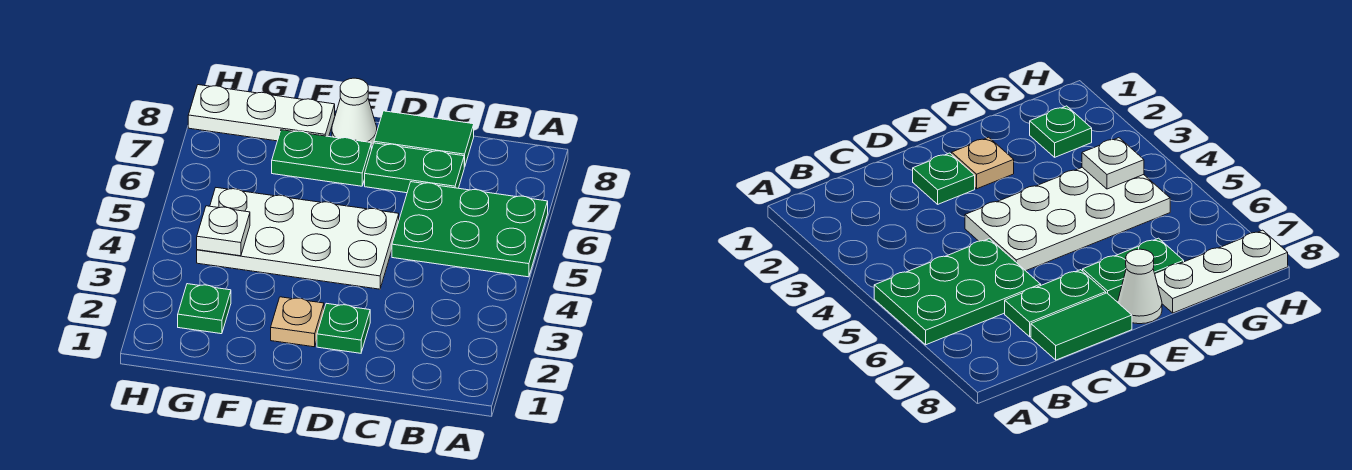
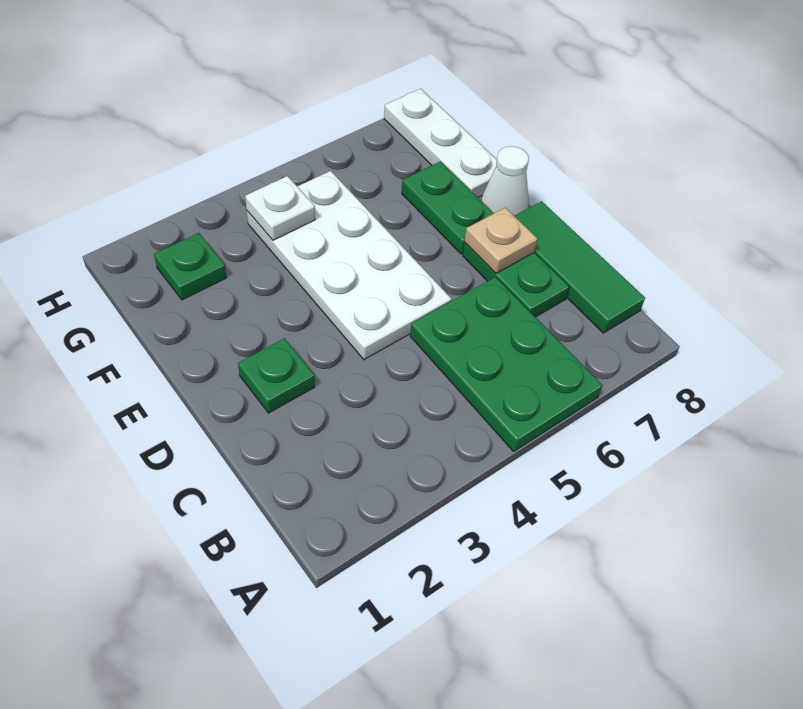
green tile C8:D8 level 1 -> green tile B8:D8 level 1
tan plate E2 level 1 -> tan plate D7 level 2

